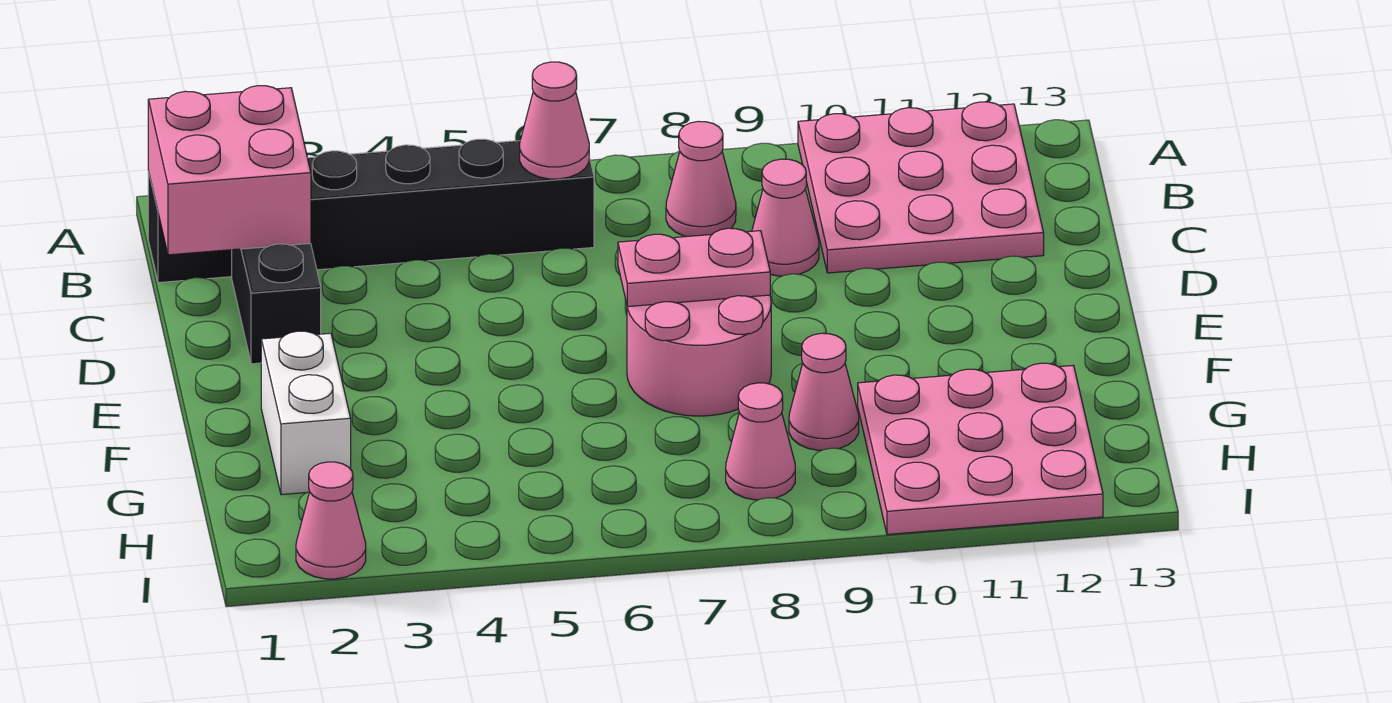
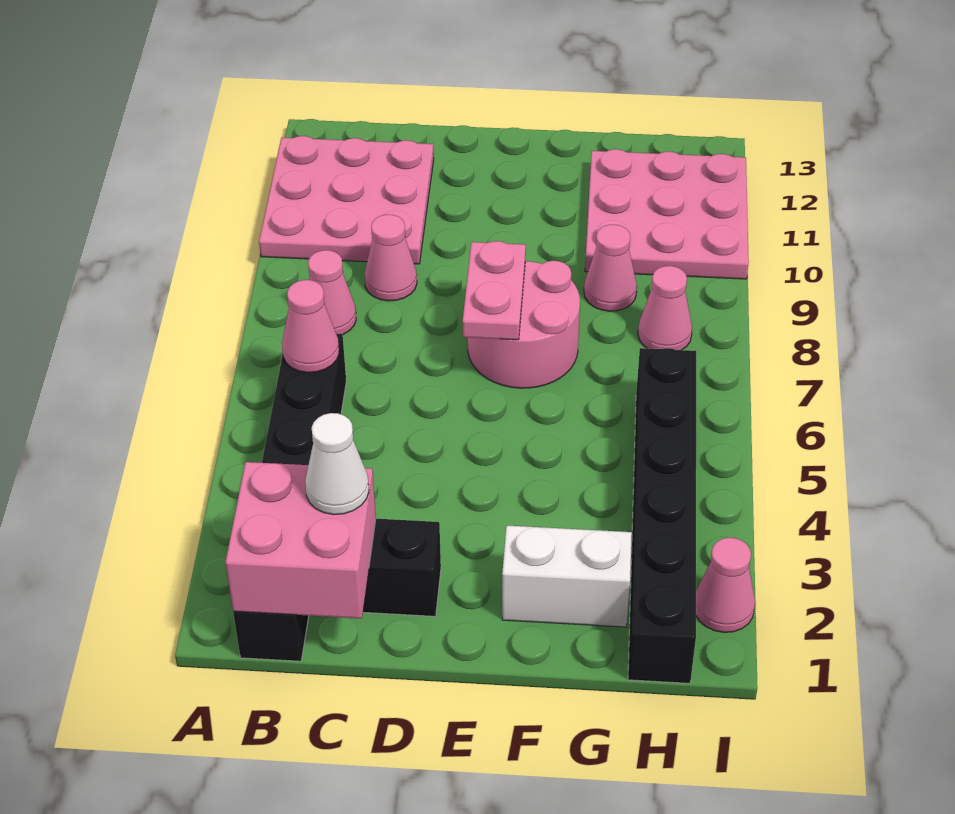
none -> white cone C2 level 3
none -> black brick H1:H6 level 1

